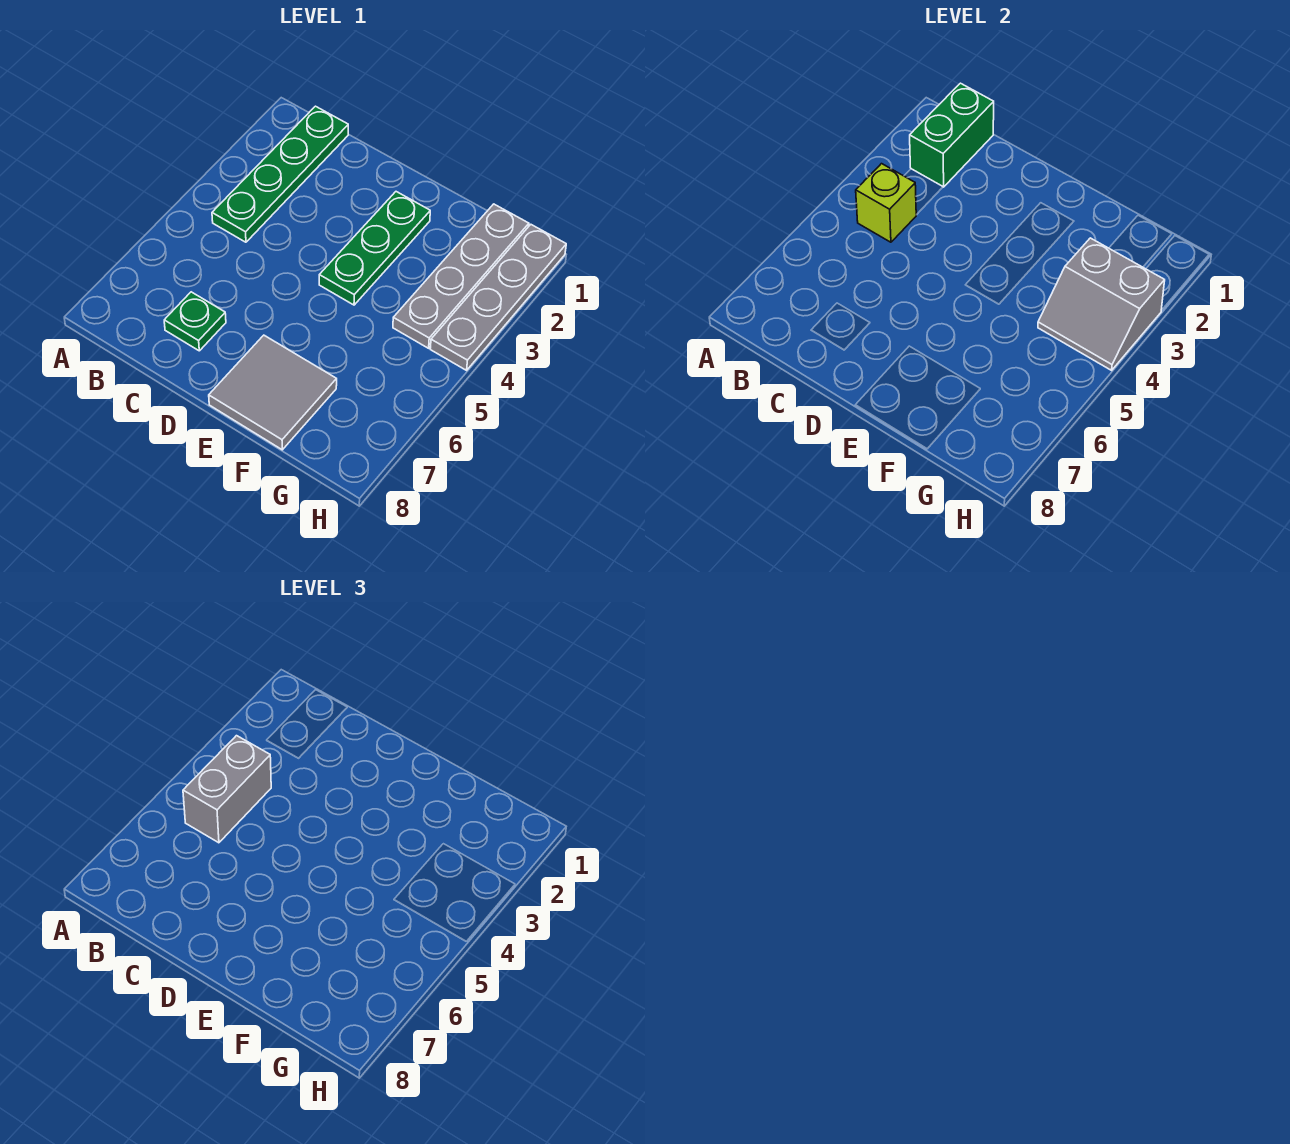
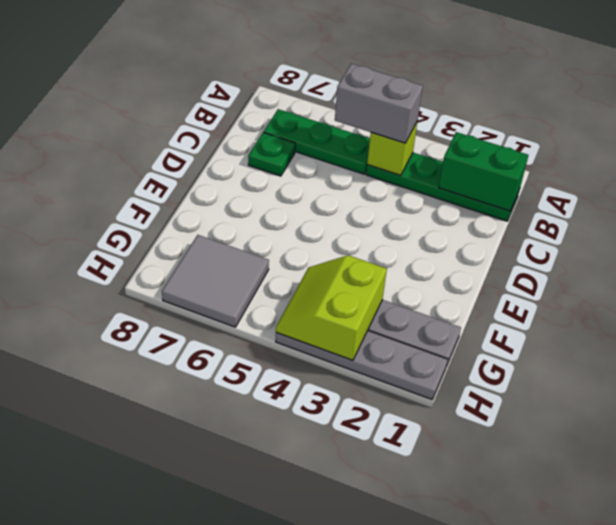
green plate E2:E4 level 1 -> green plate B5:B7 level 1
grey tile E7:F8 level 1 -> grey tile G6:H7 level 1
grey slope G3:H4 level 2 top 3 -> lime slope G3:H4 level 2 top 3

